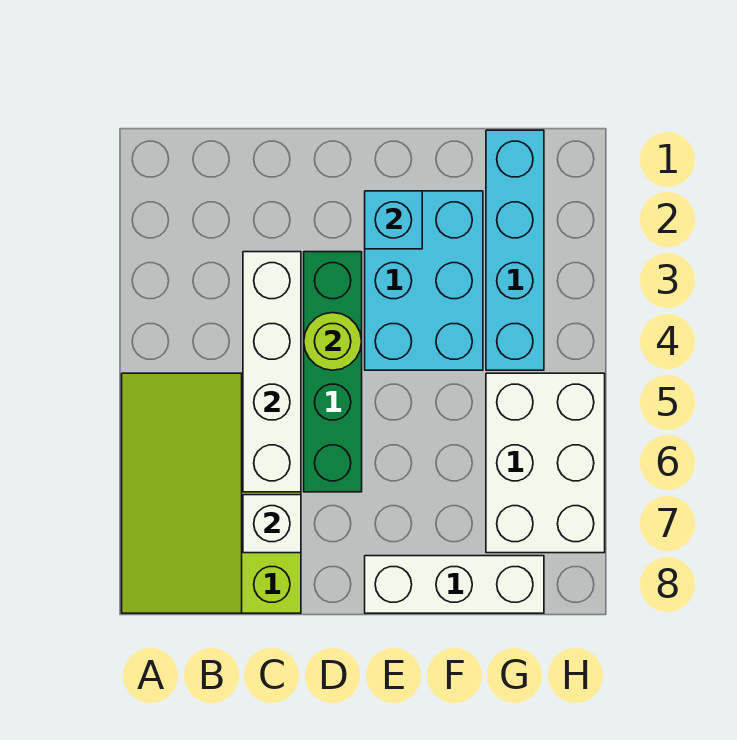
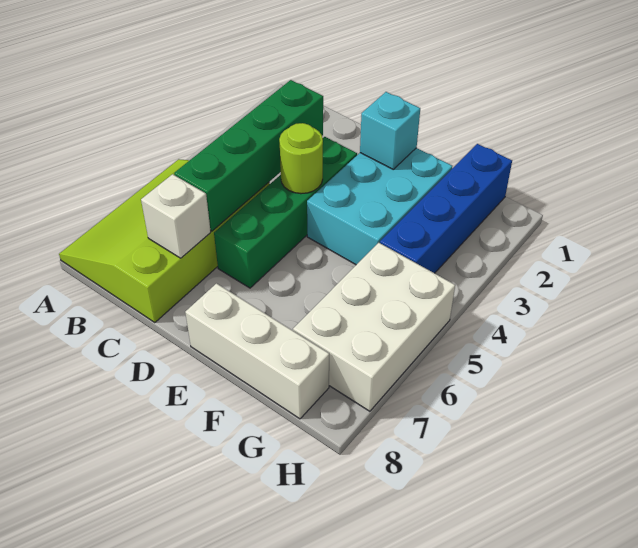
white brick C3:C6 level 2 -> green brick C3:C6 level 2
cyan brick G1:G4 level 1 -> blue brick G1:G4 level 1

